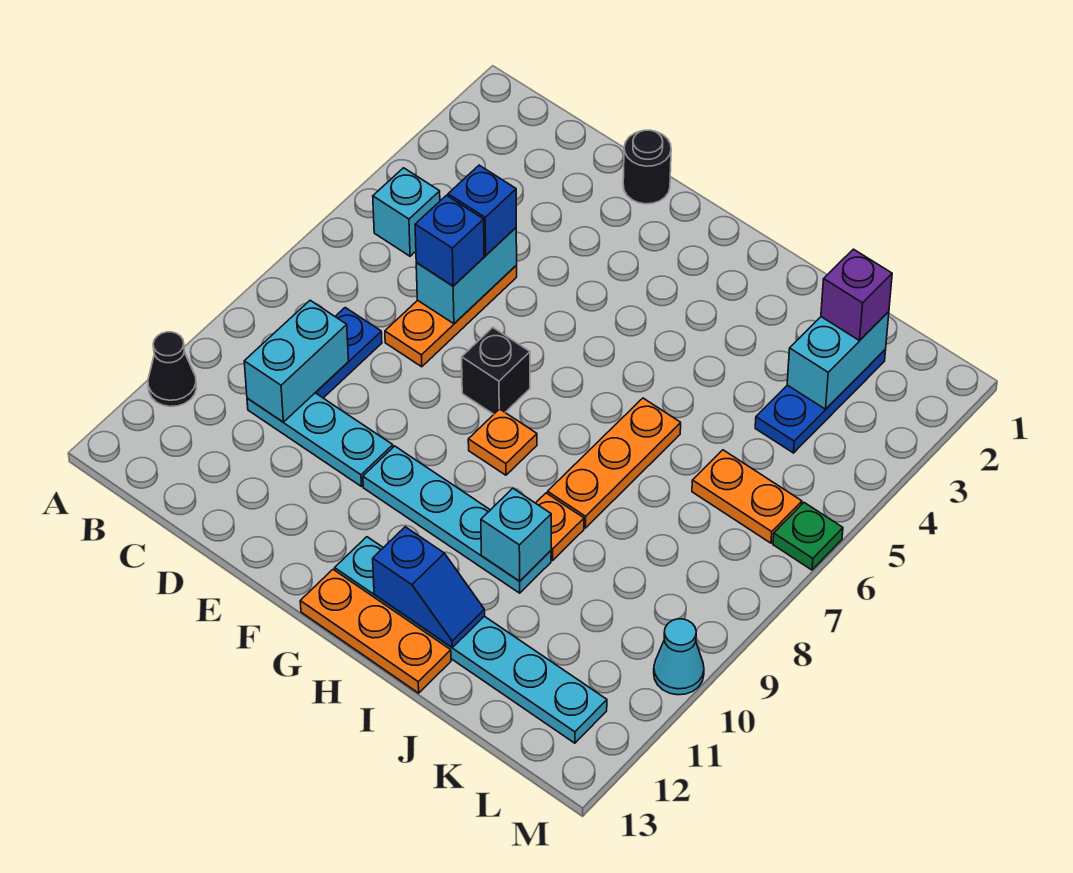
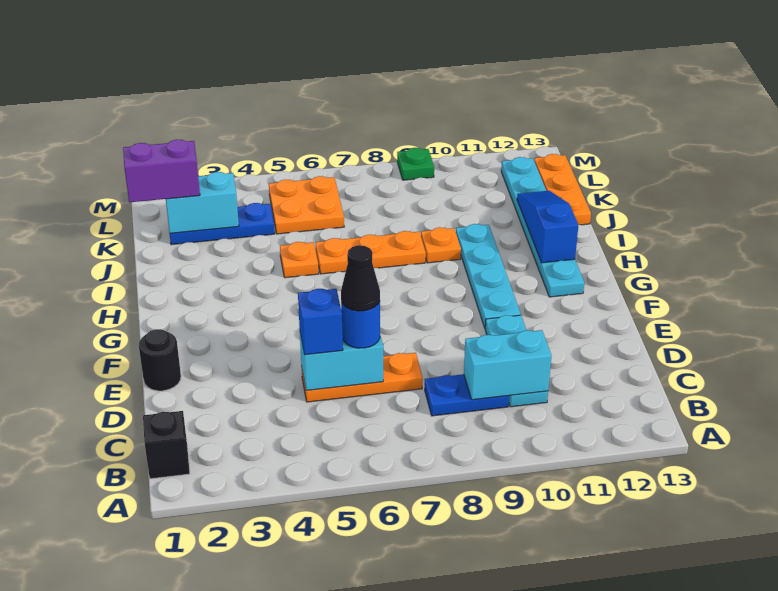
black cone A11 level 1 -> black cone D6 level 4
cyan brick B5 level 1 -> none
blue brick D6 level 3 -> blue round brick D6 level 3
black brick F7 level 1 -> black brick B1 level 1
orange plate G8 level 1 -> orange plate I5 level 1
orange plate G13:I13 level 1 -> orange plate J13:L13 level 1
blue slope H12:I12 level 2 top H -> blue slope H12:J12 level 2 top H
cyan brick I10 level 2 -> none
purple brick K2 level 3 -> purple brick K1:K2 level 3
orange plate K6:L6 level 1 -> orange plate K5:L6 level 1
green plate M6 level 1 -> green plate M9 level 1
cyan cone M10 level 1 -> none

